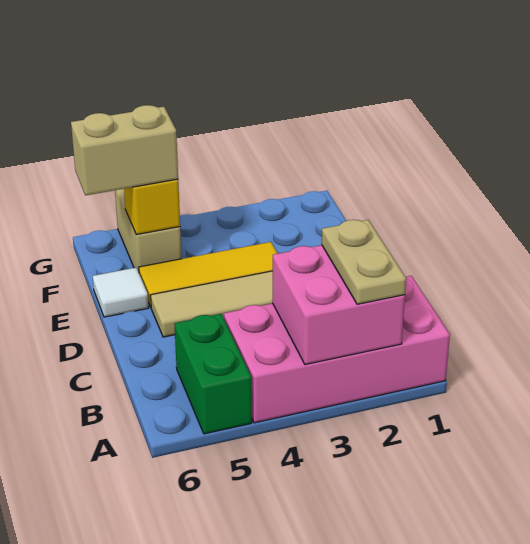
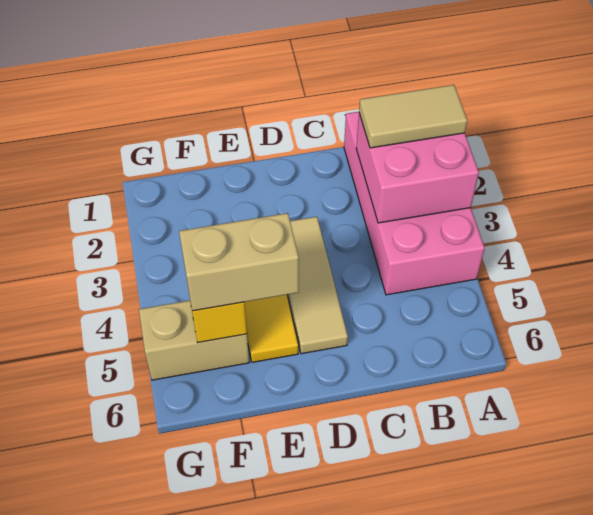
tan plate A2:B2 level 3 -> tan tile A2:B2 level 3
green brick A5:B5 level 1 -> none
white tile E6 level 1 -> none
tan brick F5:F6 level 3 -> tan brick E5:F5 level 3

